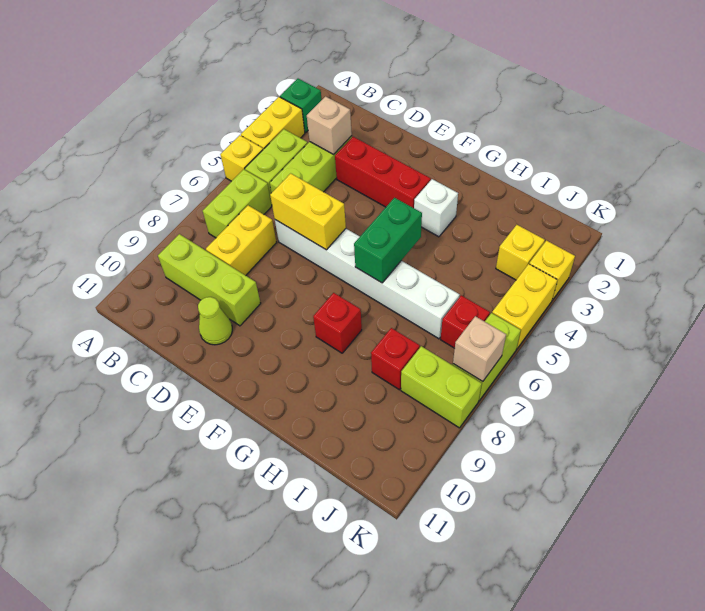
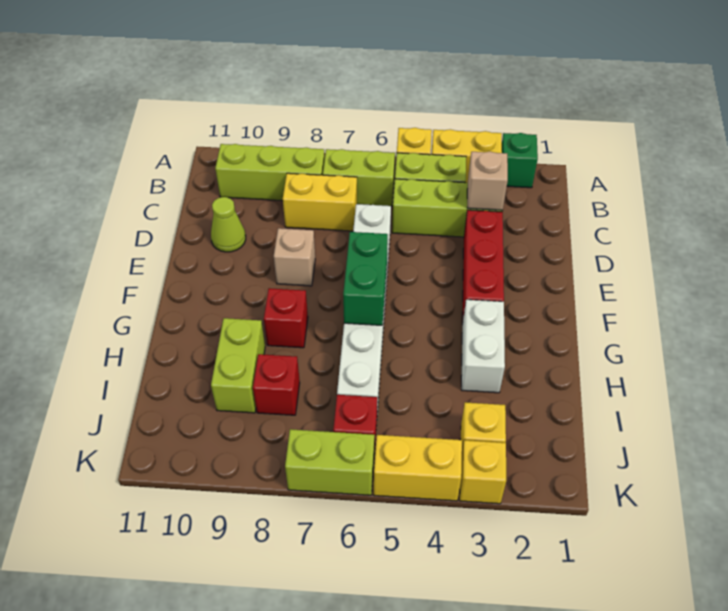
lime brick B9:D9 level 1 -> lime brick B8:B10 level 1
yellow brick D6:E6 level 2 -> none
white brick G3 level 1 -> white brick G3:H3 level 1
green brick G5:G6 level 2 -> green brick F6:G6 level 2
lime brick J8:K8 level 1 -> lime brick H9:I9 level 1
tan brick K7 level 2 -> tan brick E8 level 1

